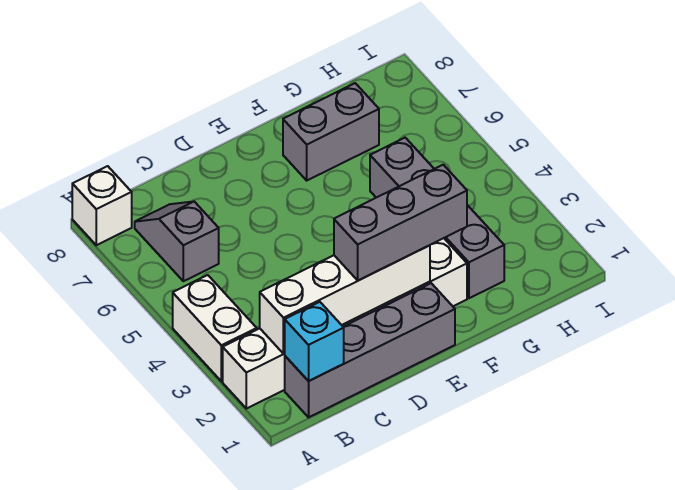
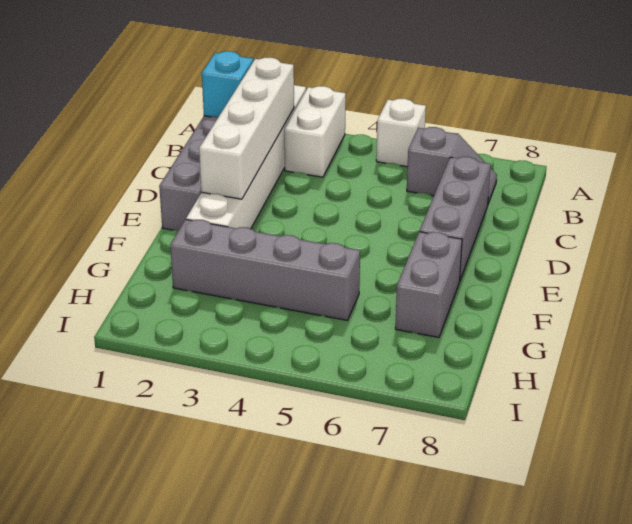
white brick A3:A4 level 1 -> white brick A3:B3 level 1
white brick A8 level 1 -> white brick A5 level 1
grey brick D2:F2 level 3 -> grey brick C7:E7 level 1

